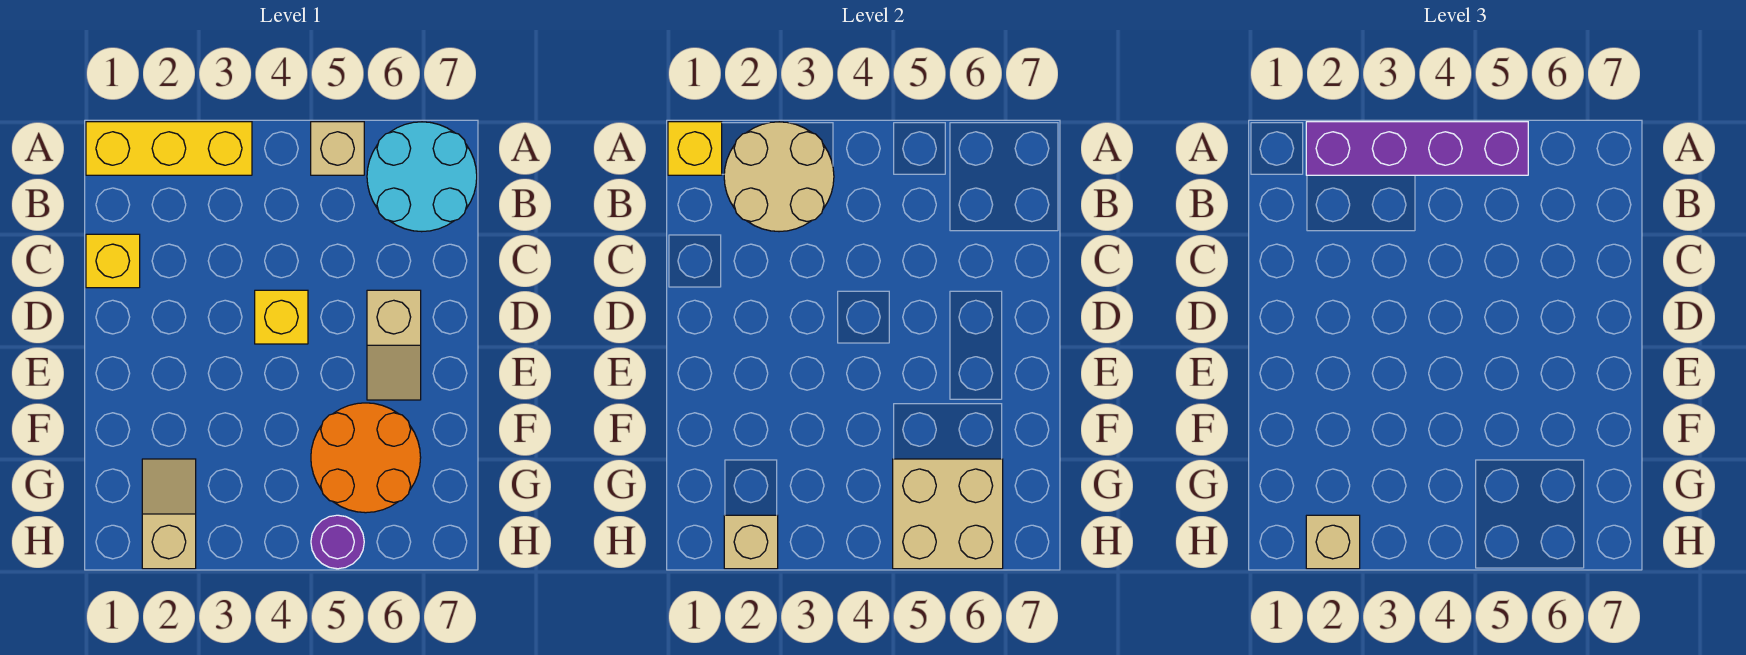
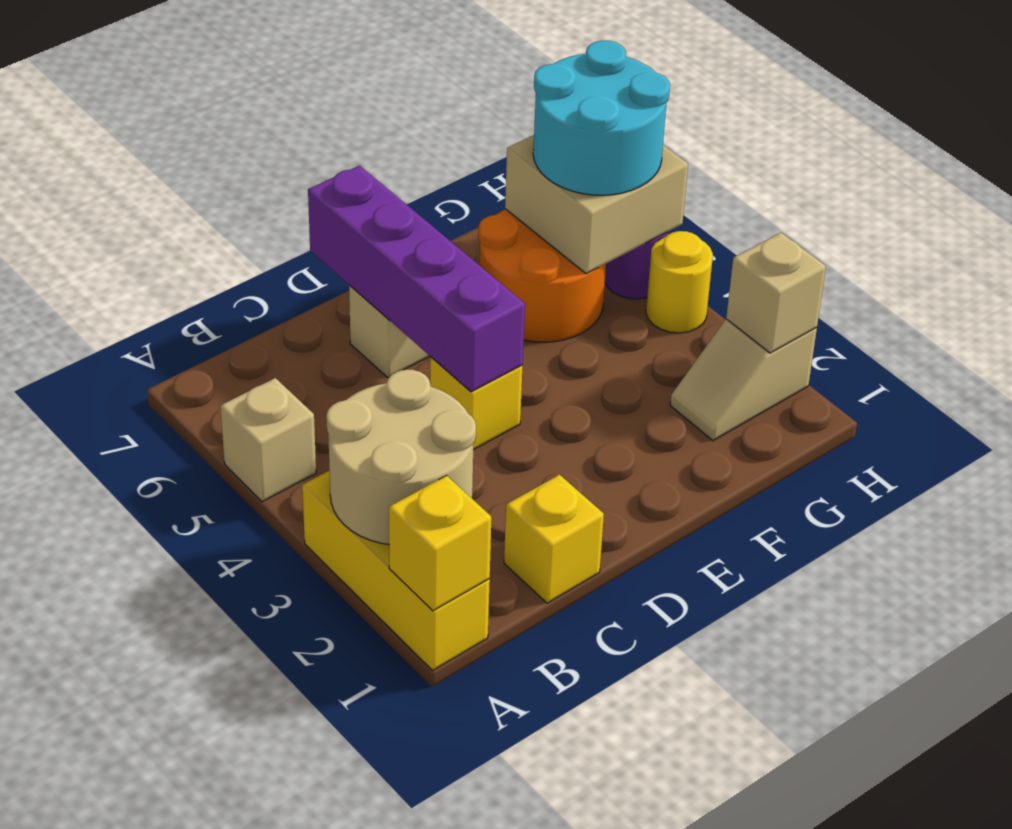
purple brick A2:A5 level 3 -> purple brick D4:D7 level 2
cyan round brick A6:B7 level 1 -> cyan round brick G5:H6 level 3
tan brick H2 level 3 -> none
none -> yellow round brick H4 level 1

